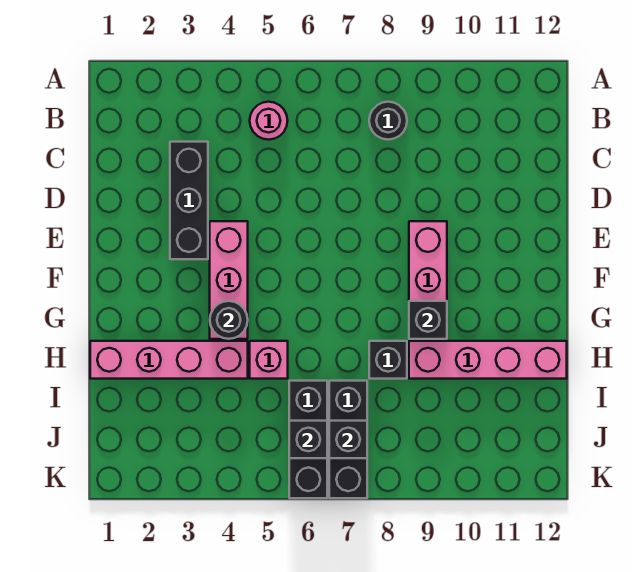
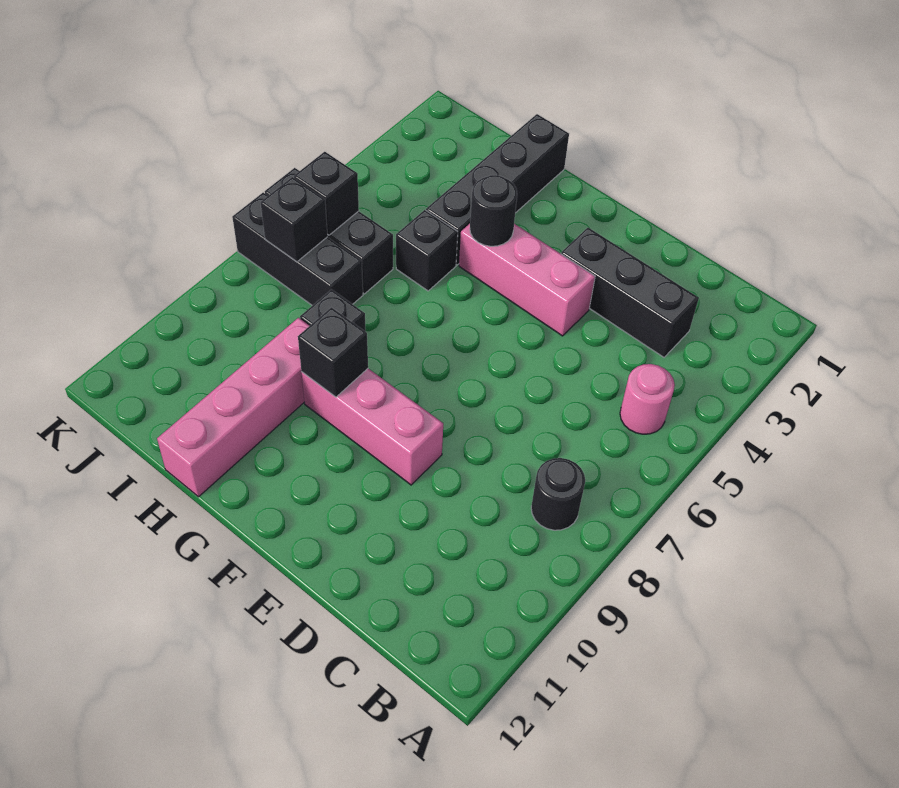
pink brick H1:H4 level 1 -> black brick H1:H4 level 1
pink brick H5 level 1 -> black brick H5 level 1

